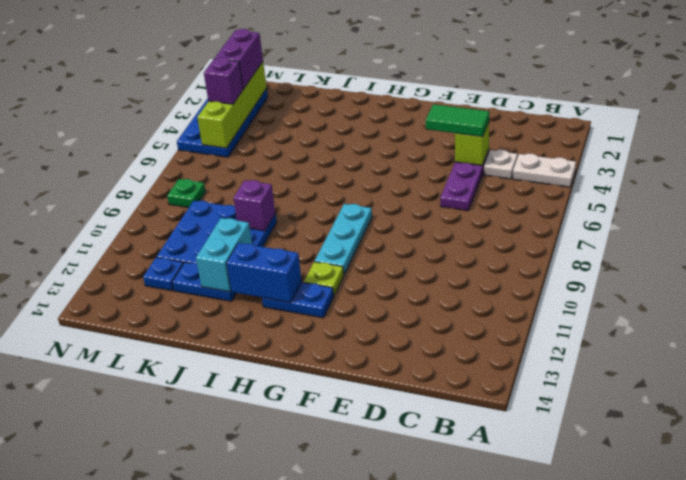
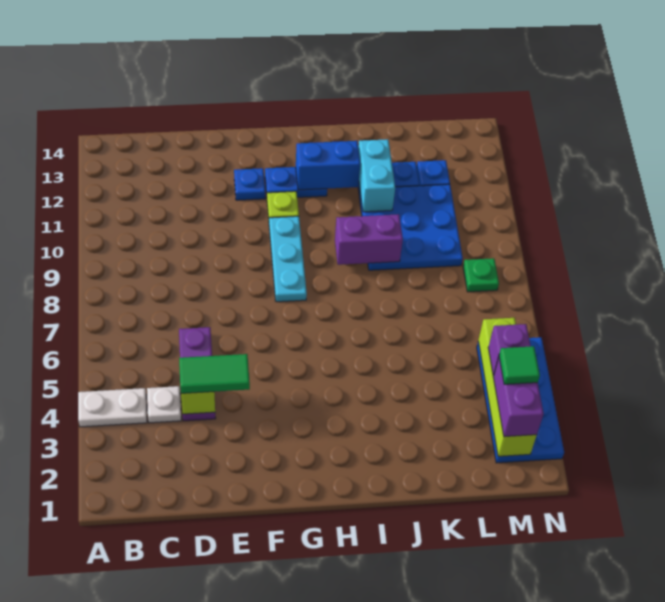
none -> blue plate F12 level 1
purple brick J9 level 2 -> purple brick I9:J9 level 2
none -> green tile M3 level 4

